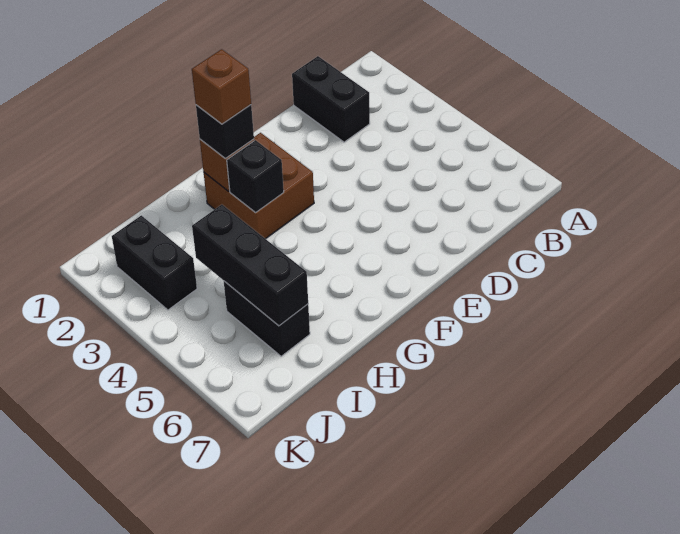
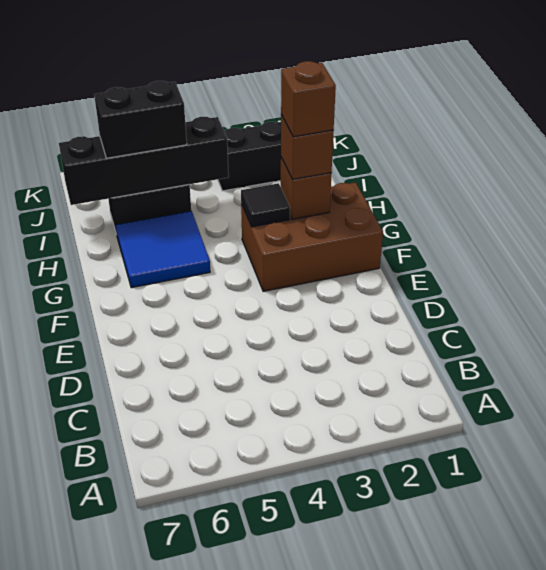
black brick C1:C2 level 1 -> black brick I5:I6 level 3
brown brick F2:G3 level 1 -> brown brick F1:G3 level 1
black brick G2 level 3 -> brown brick G2 level 3
black brick G3 level 2 -> black tile G3 level 2
none -> blue tile G5:H6 level 1
black brick I4:I6 level 2 -> black brick I4:I7 level 2

